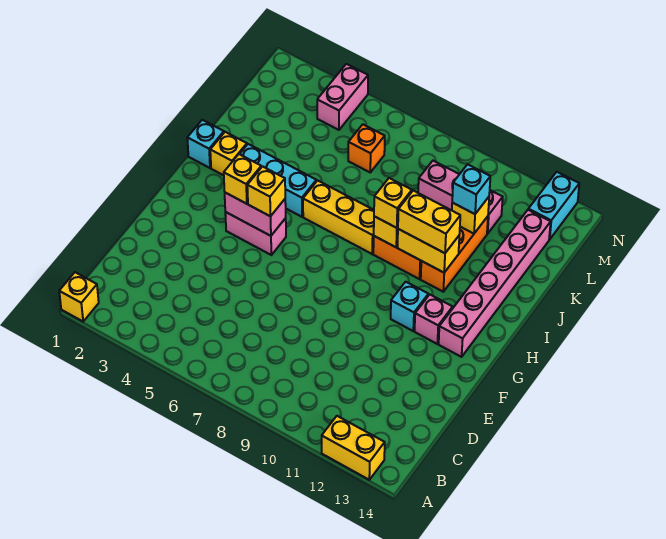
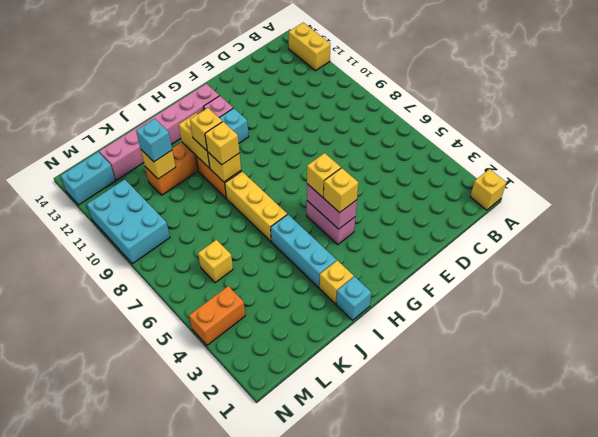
yellow brick I10:I11 level 3 -> yellow brick I10 level 3
orange brick L6 level 1 -> yellow brick L6 level 1
pink brick L9:L11 level 1 -> none
pink brick M4:N4 level 1 -> orange brick M4:N4 level 1
none -> cyan brick M9:N11 level 1

